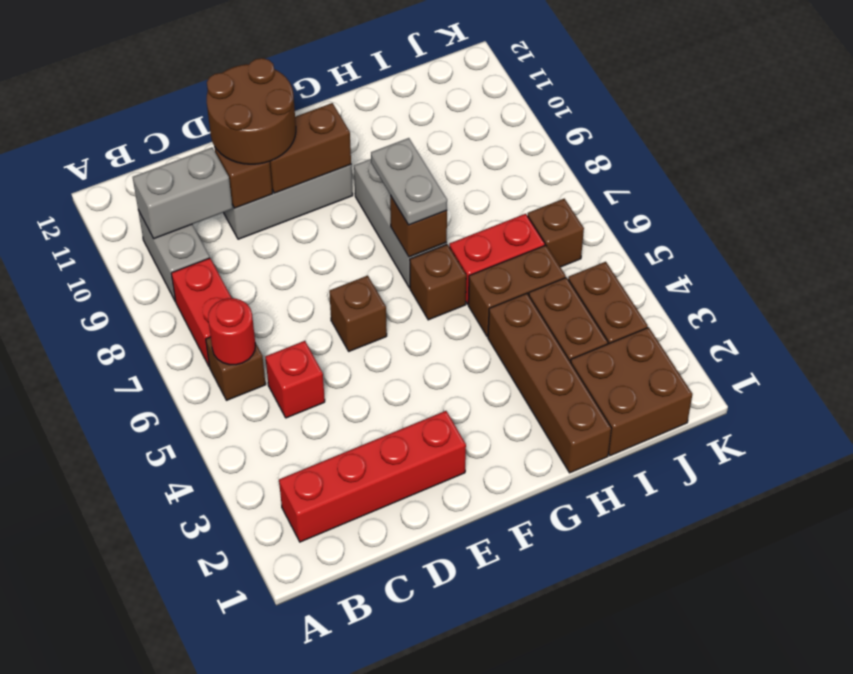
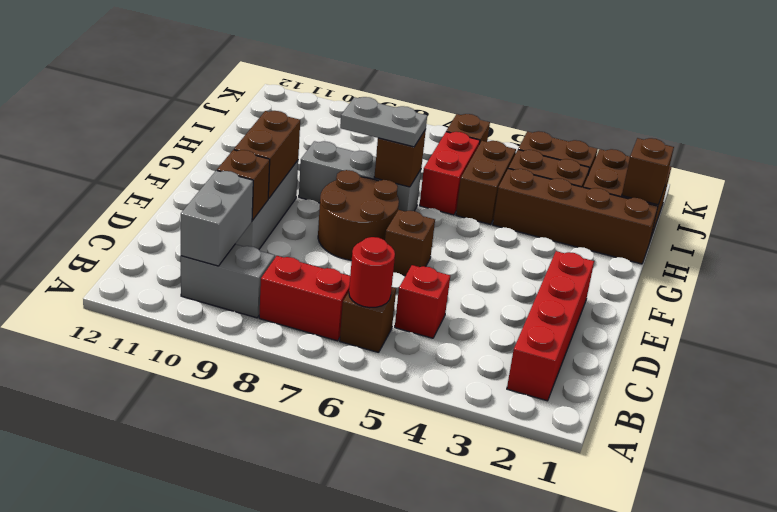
brown round brick D10:E11 level 3 -> brown round brick E7:F8 level 1
brown brick G6 level 1 -> brown brick I1 level 2

